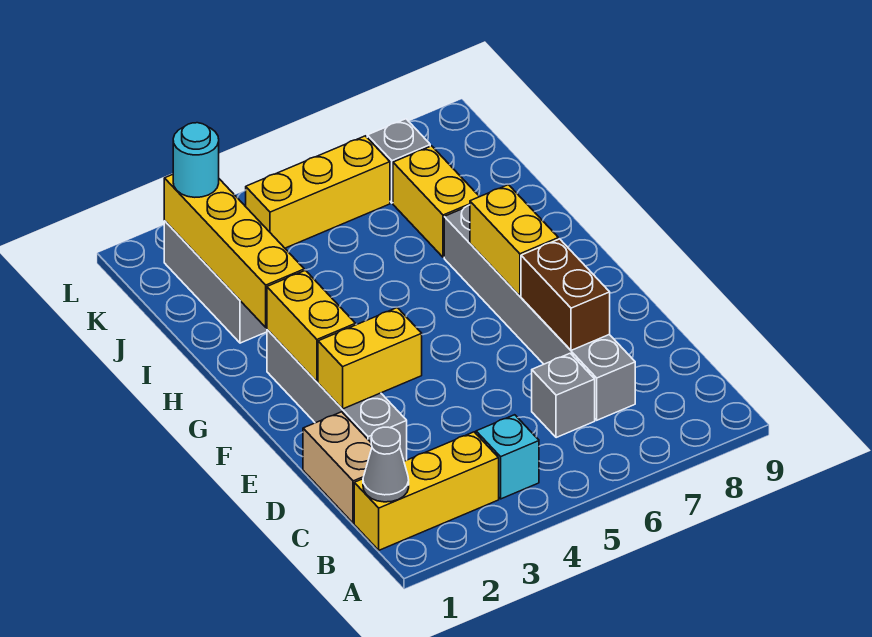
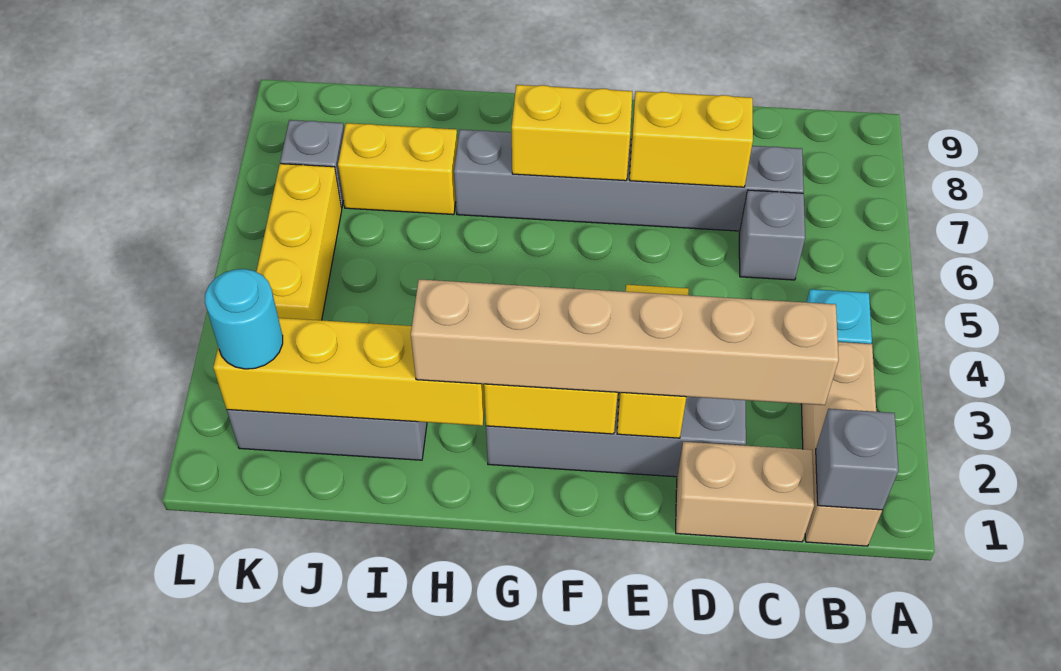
yellow brick B1:B3 level 1 -> tan brick B1:B3 level 1
grey cone B1 level 2 -> grey brick B1 level 2
none -> tan brick C2:H2 level 3
brown brick D7:E7 level 2 -> yellow brick D7:E7 level 2

